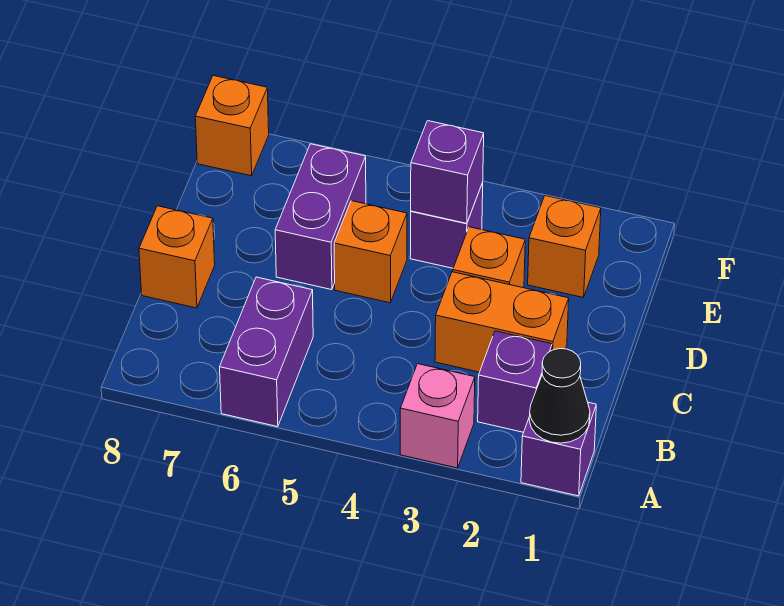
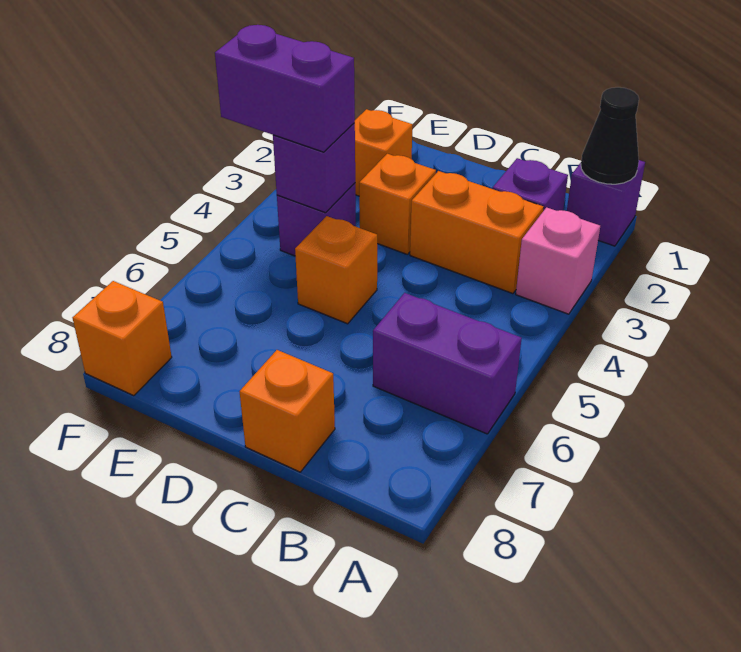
orange brick C2:C3 level 1 -> orange brick B3:C3 level 1
purple brick D6:E6 level 1 -> purple brick E4:F4 level 3

